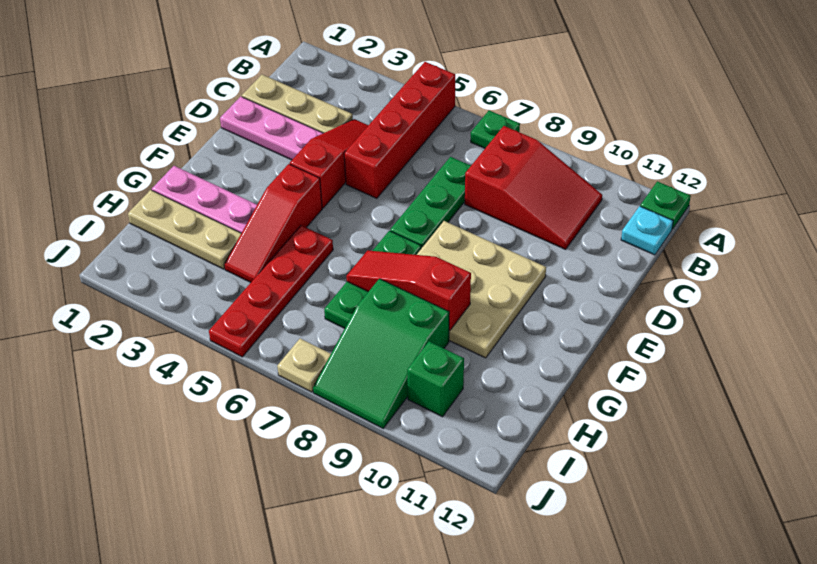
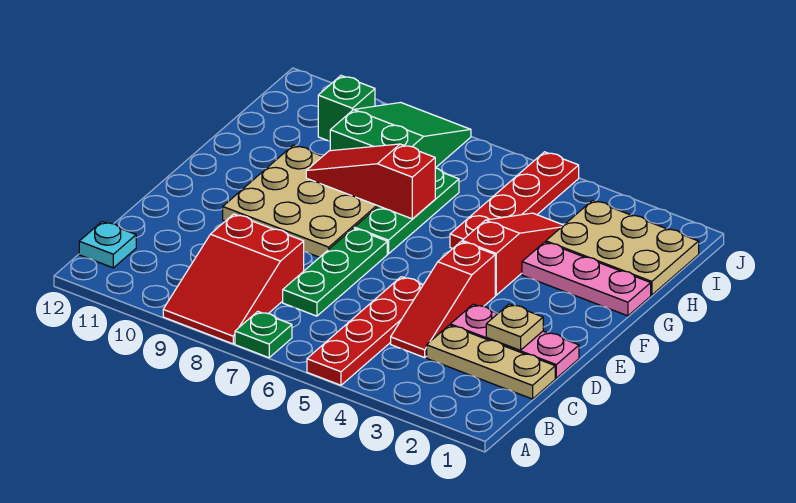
red brick A5:D5 level 1 -> red plate A5:D5 level 1
green plate A12 level 1 -> none
red slope B8:C10 level 1 top 8 -> red slope A8:C9 level 1 top C
red slope G7:G9 level 2 top 9 -> red slope G7:G9 level 2 top 7
tan plate H1:H3 level 1 -> tan plate H1:I3 level 1
tan plate J7 level 1 -> tan plate D2 level 2

